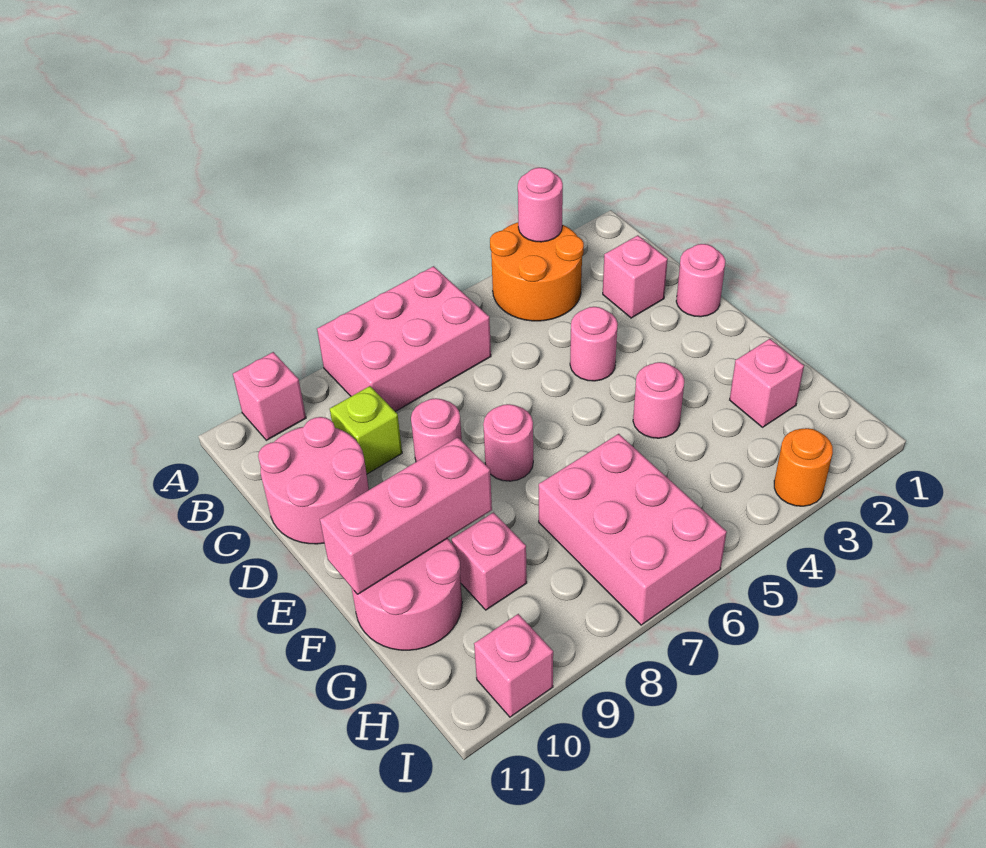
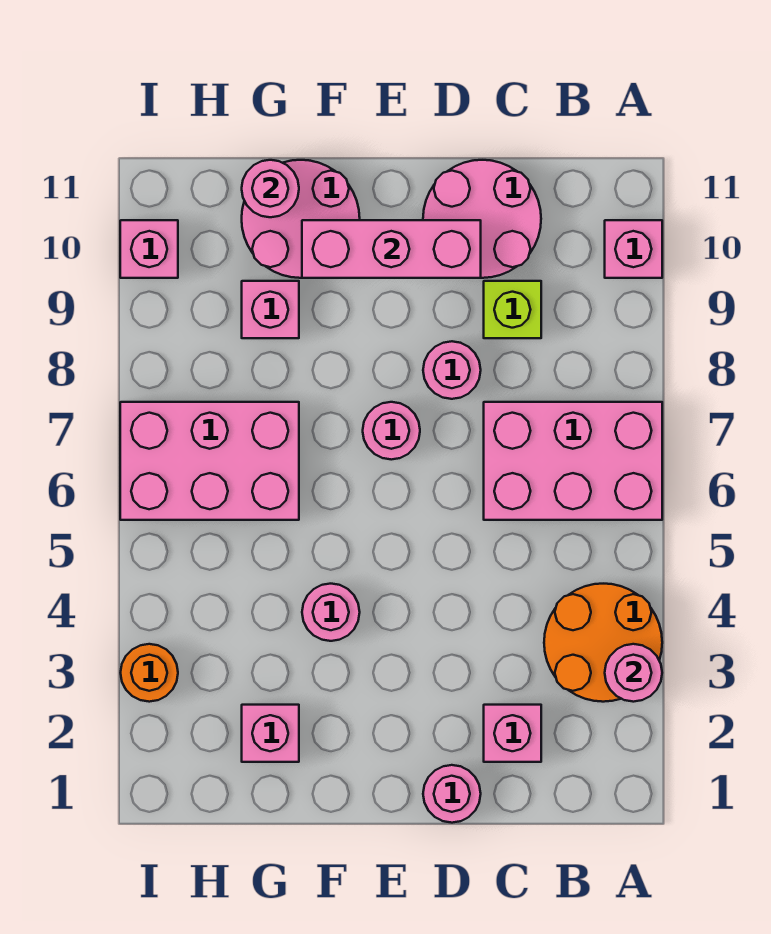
pink brick A6:B8 level 1 -> pink brick A6:C7 level 1
pink round brick D4 level 1 -> pink round brick G11 level 2
pink brick F9:F11 level 2 -> pink brick D10:F10 level 2

